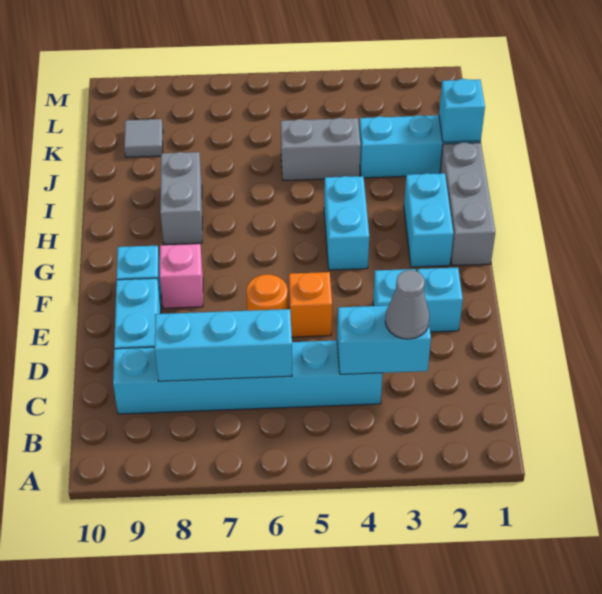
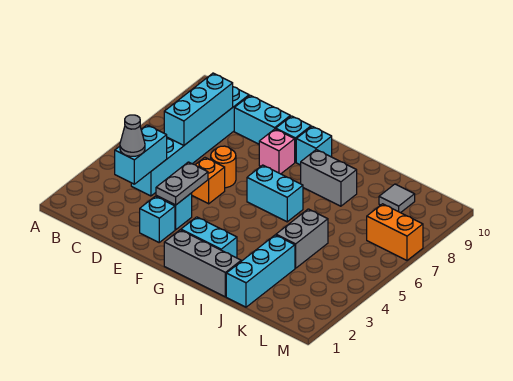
none -> grey plate E3:E4 level 2
cyan brick G4:H4 level 1 -> cyan brick G6:H6 level 1
cyan brick J1 level 2 -> cyan brick G9 level 1
none -> orange brick L7:M7 level 1

